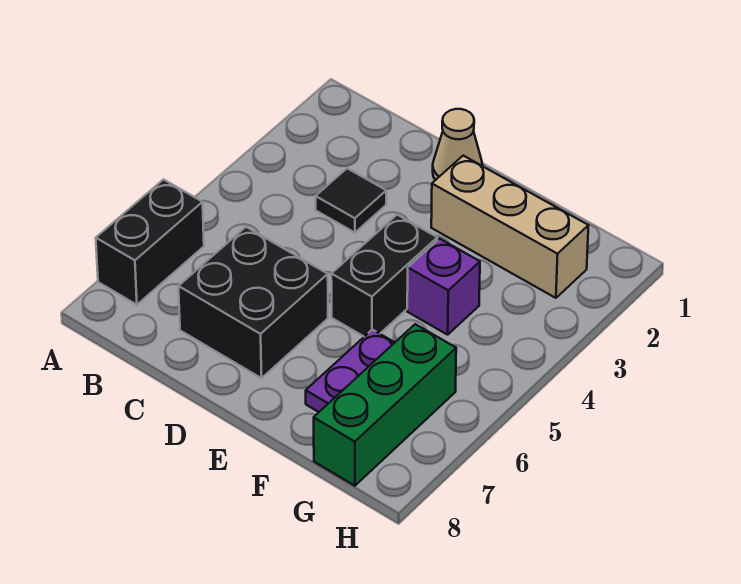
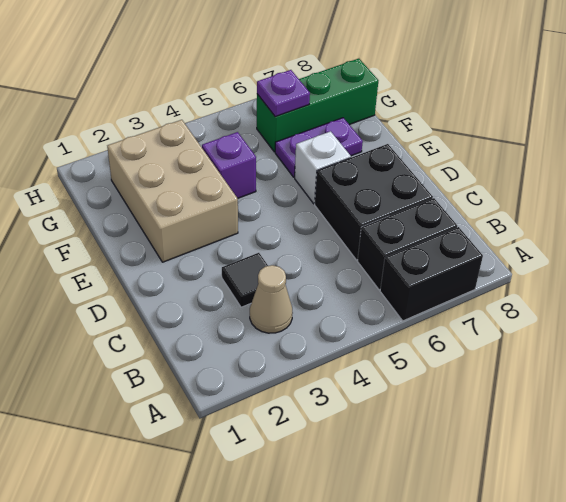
tan cone D1 level 1 -> tan cone B3 level 1
tan brick E2:G2 level 1 -> tan brick E2:G3 level 1
black brick E4:E5 level 1 -> black brick B6:B7 level 1
none -> white brick E6 level 1
none -> purple plate G6 level 2

